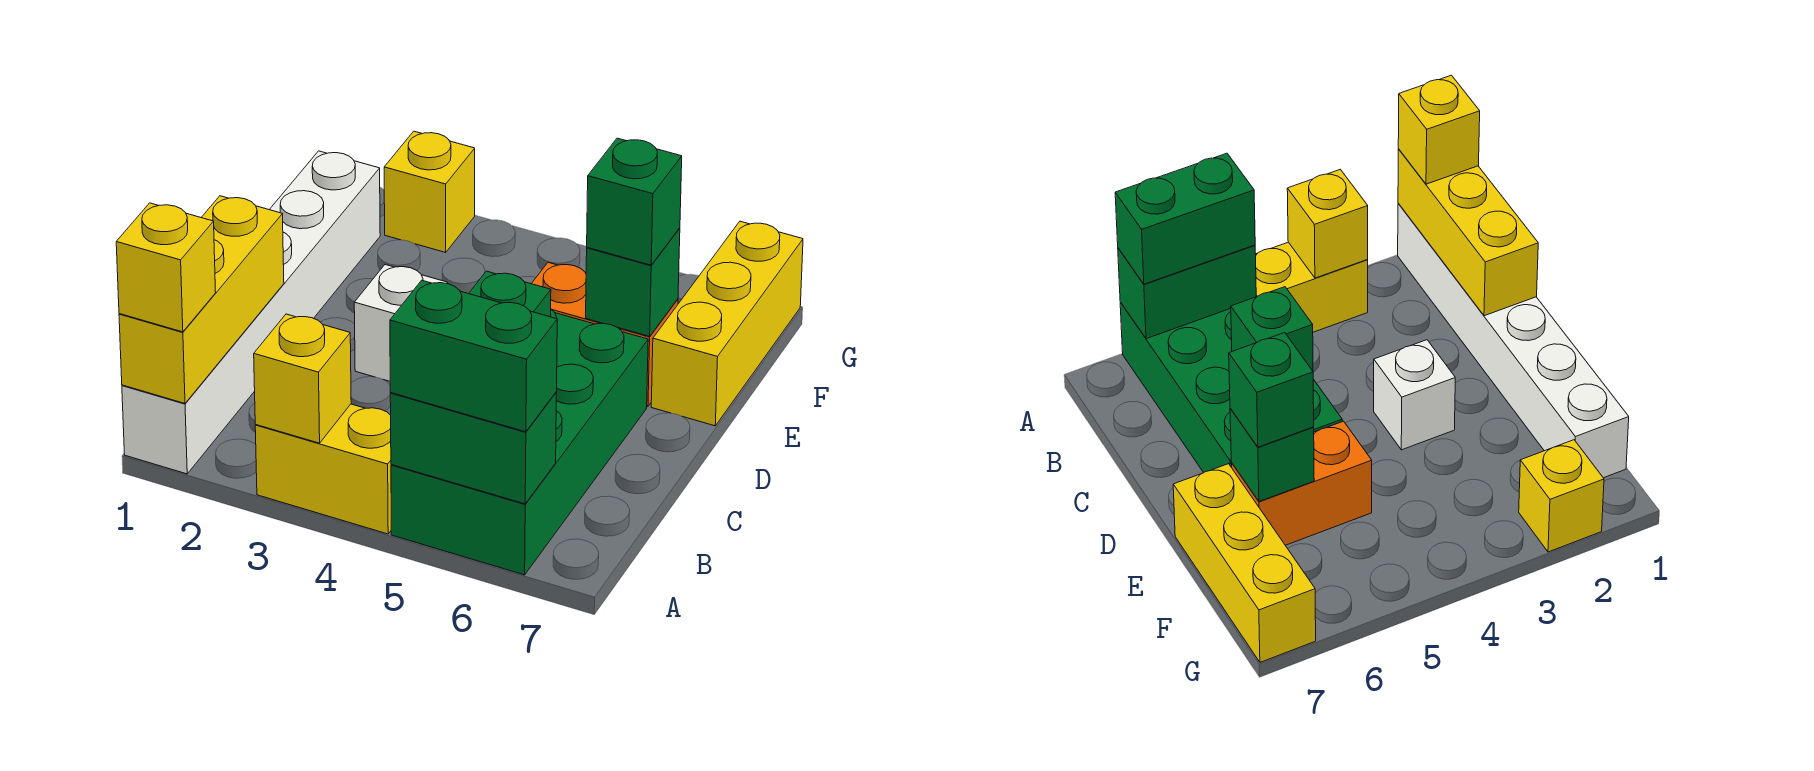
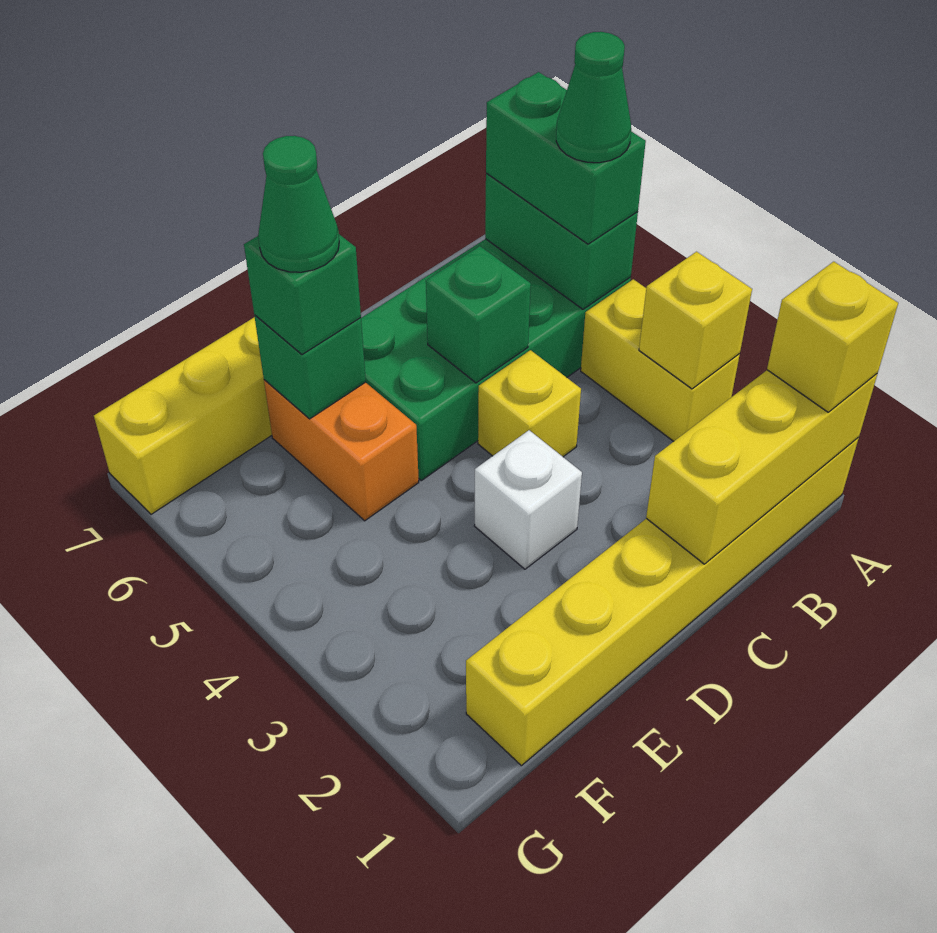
white brick A1:F1 level 1 -> yellow brick A1:F1 level 1
none -> green cone A5 level 4
none -> green cone E6 level 4
yellow brick G2 level 1 -> yellow brick C4 level 1

